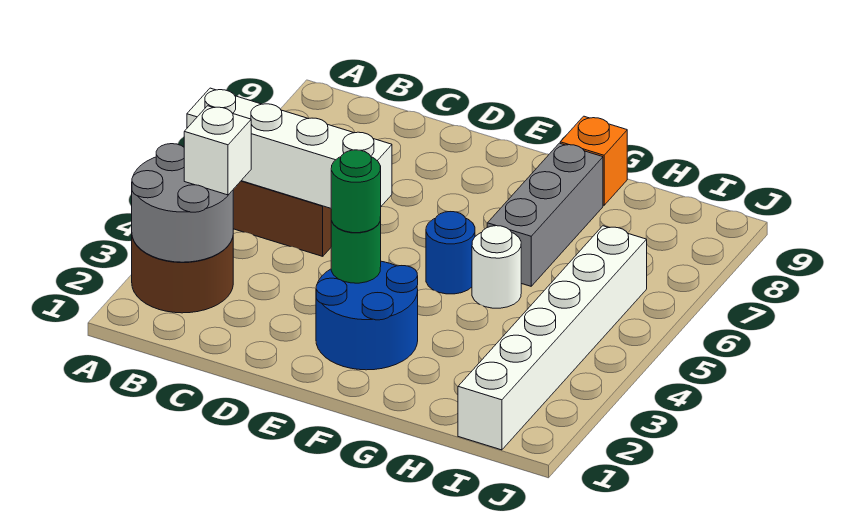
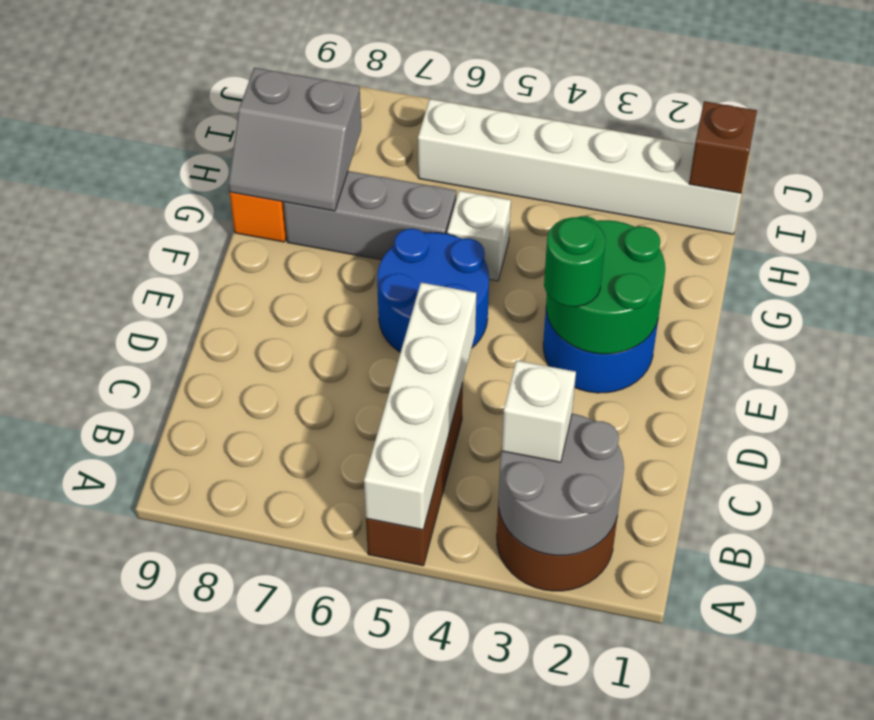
green round brick E3 level 2 -> green round brick E2:F3 level 2
blue round brick F5 level 1 -> blue round brick E5:F6 level 1
white round brick G5 level 1 -> white brick G5 level 1
none -> grey slope G8:H9 level 2 top H
none -> brown brick I1 level 2

